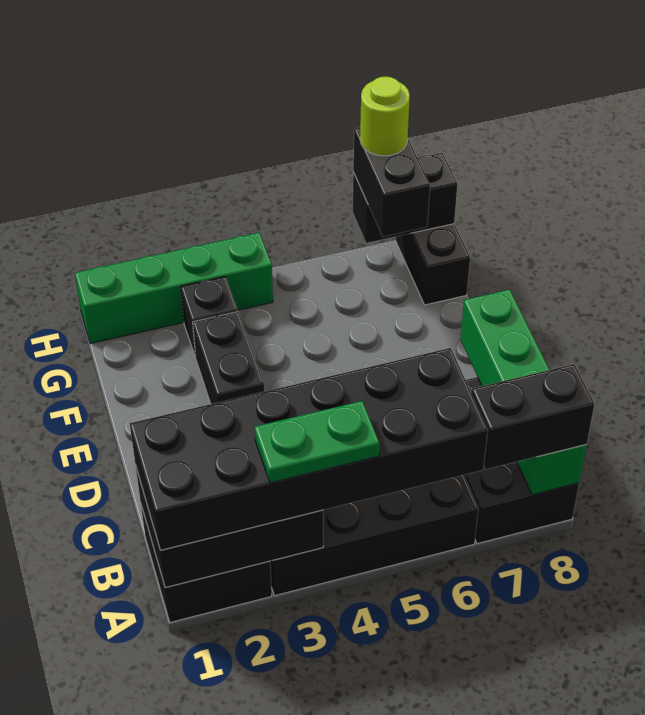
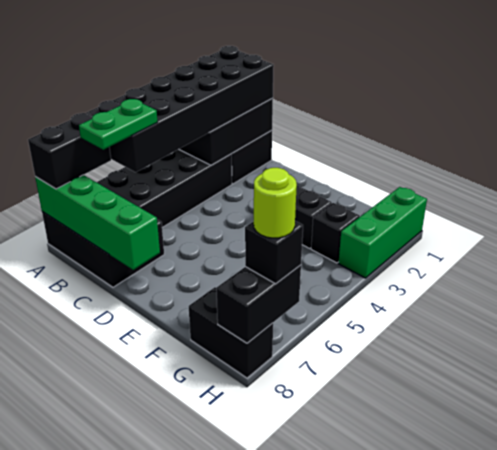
green plate A3:A4 level 4 -> green plate B6:B7 level 4
black brick G7:H7 level 3 -> black brick H7 level 3
green brick H1:H4 level 1 -> green brick H1:H3 level 1

